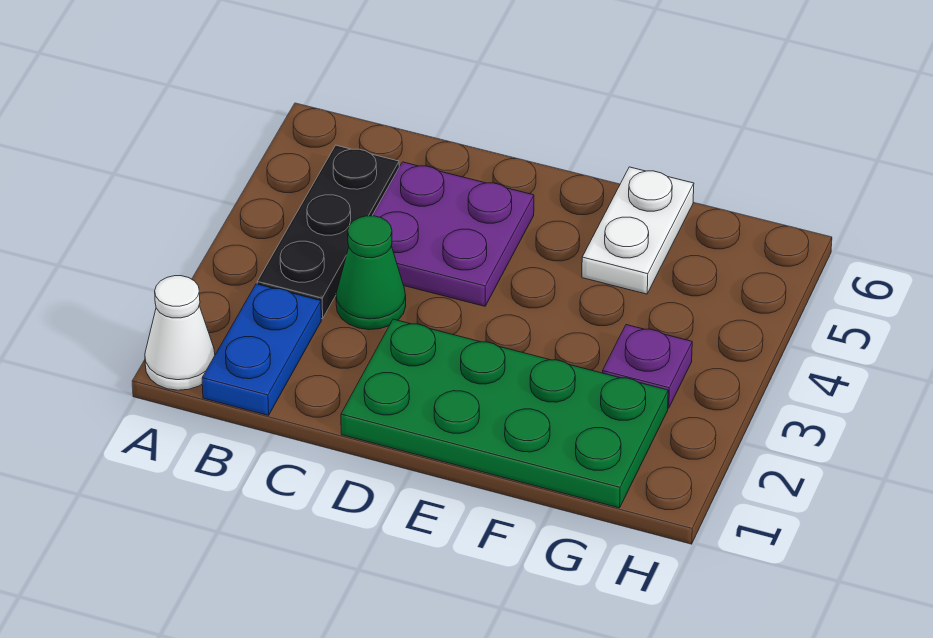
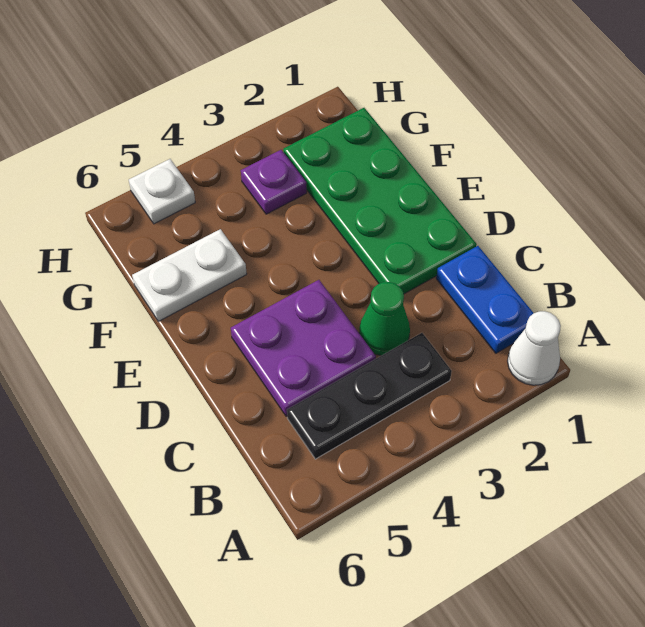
blue plate B1:B2 level 1 -> blue plate B1:C1 level 1
none -> white plate H5 level 1

